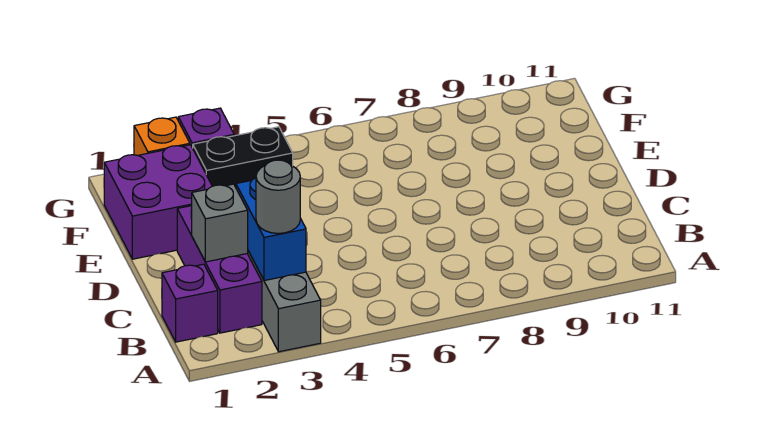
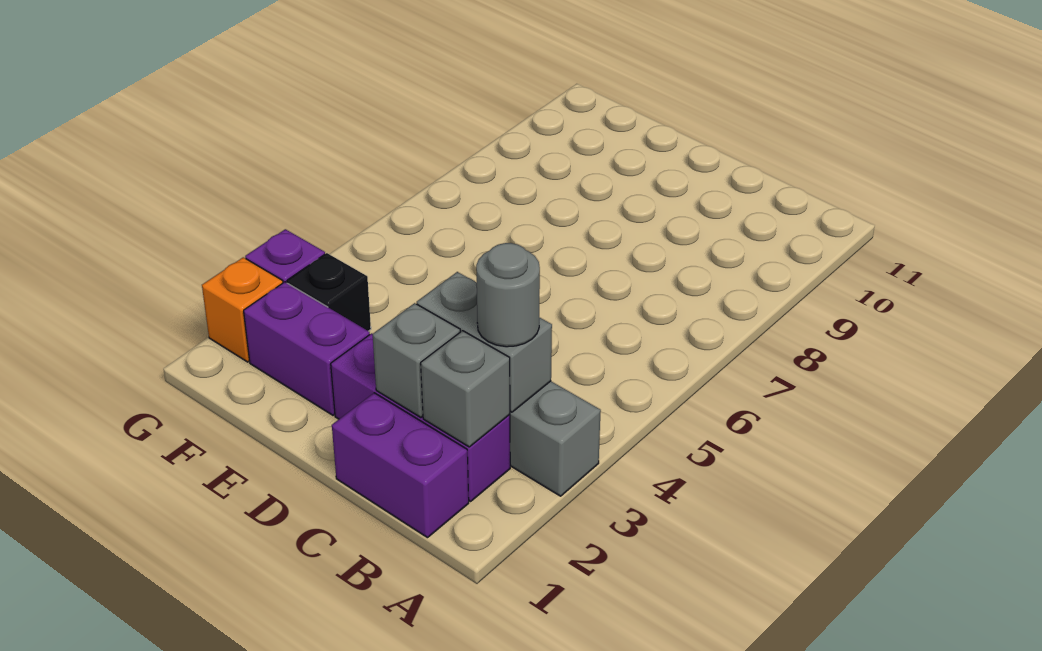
purple brick B1 level 1 -> purple brick B1:C1 level 1
none -> grey brick B2 level 2
blue brick B3:C3 level 2 -> grey brick B3:C3 level 2
purple brick E1:F2 level 1 -> purple brick E2:F2 level 1
black brick F3:F4 level 1 -> black brick F3 level 1

